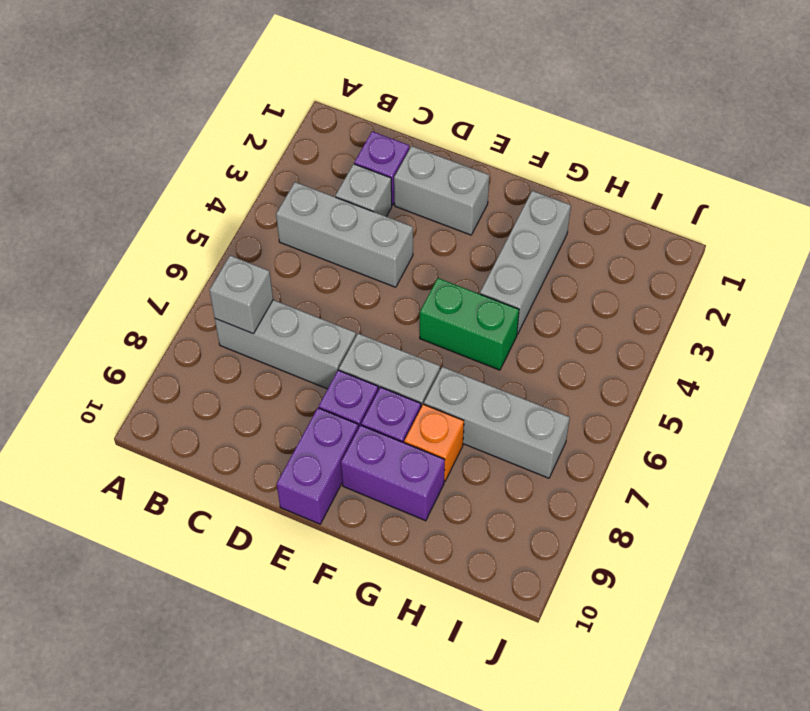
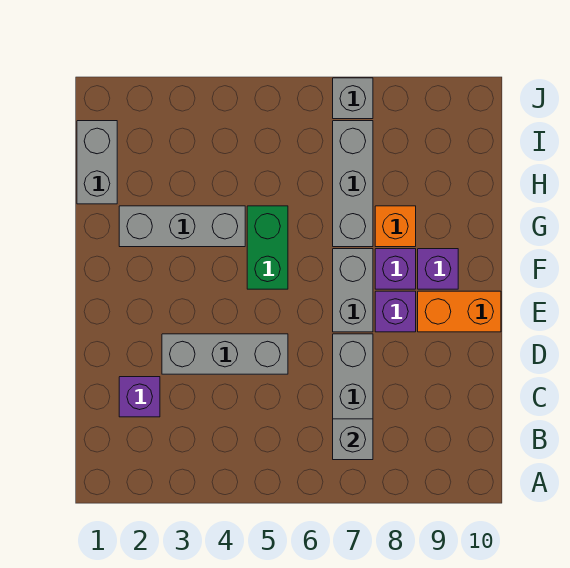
grey brick B4:D4 level 1 -> grey brick D3:D5 level 1
grey brick C3 level 1 -> grey brick J7 level 1
grey brick D2:E2 level 1 -> grey brick H1:I1 level 1
purple brick E9:E10 level 1 -> orange brick E9:E10 level 1
purple brick F9:G9 level 1 -> purple brick F9 level 1

